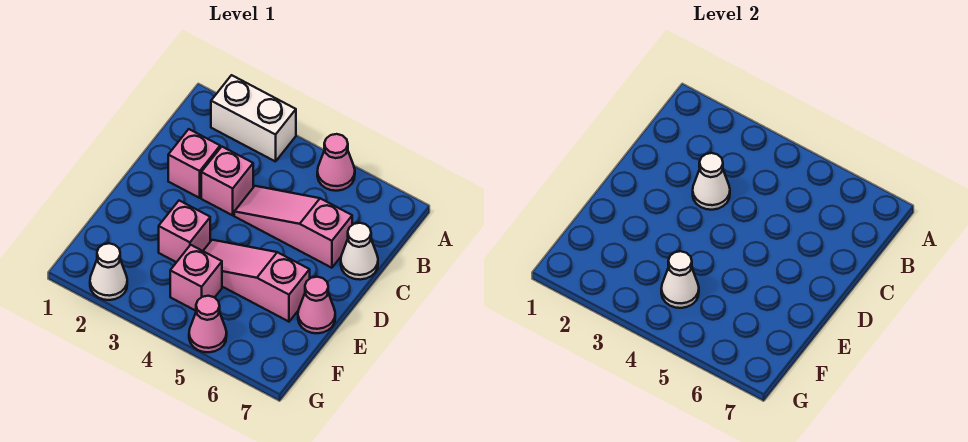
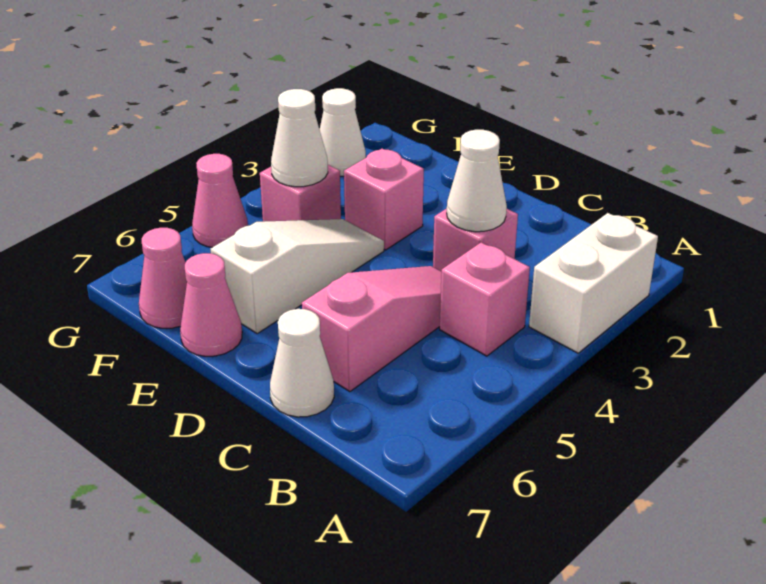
pink cone A5 level 1 -> pink cone F7 level 1
pink brick C2 level 1 -> pink brick B4 level 1
pink slope E4:E6 level 1 top 6 -> white slope E4:E6 level 1 top 6

